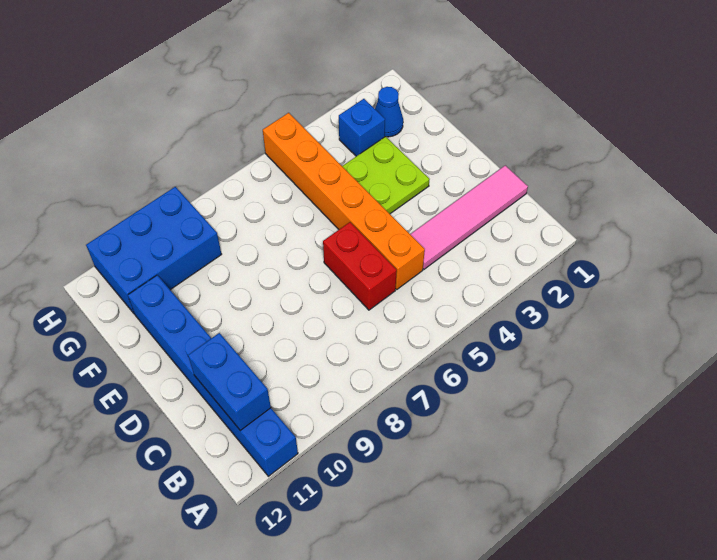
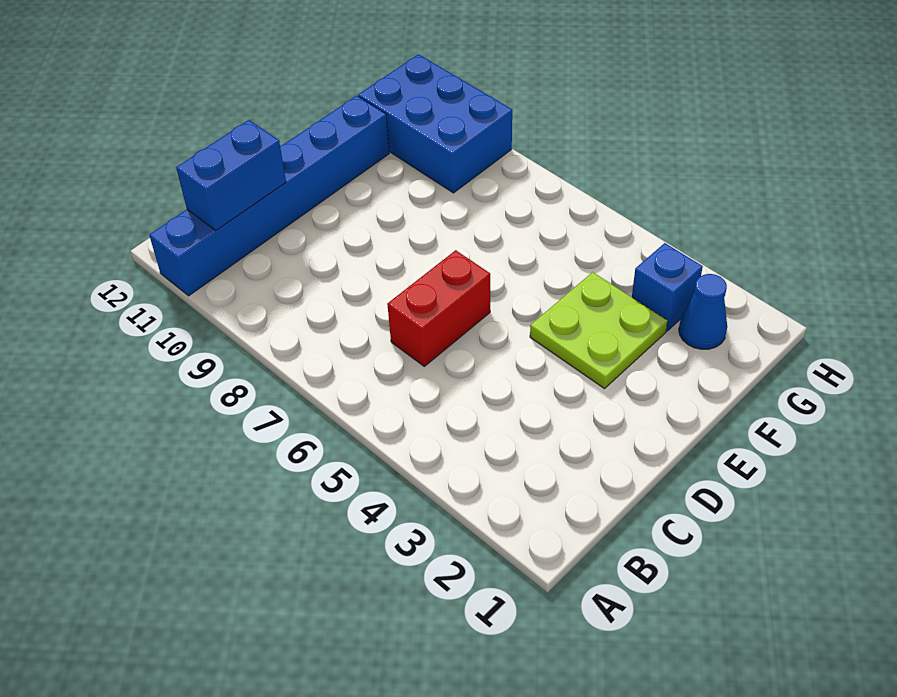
pink tile C1:C4 level 1 -> none
orange brick C5:H5 level 1 -> none

